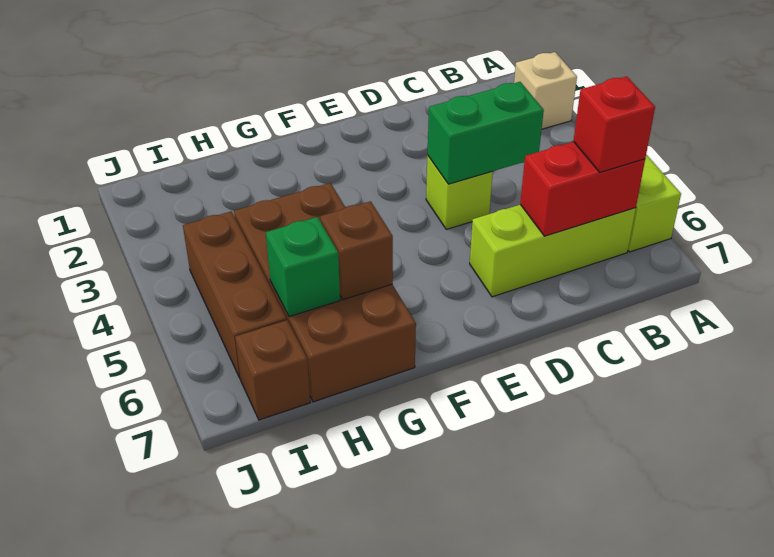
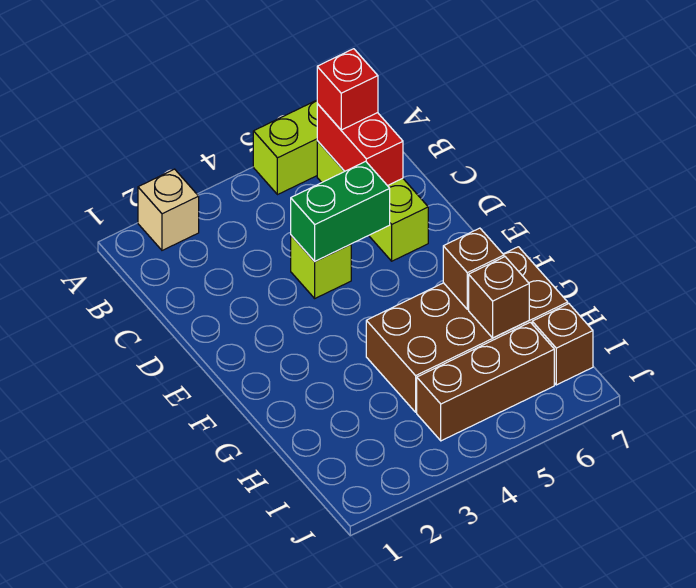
green brick C4:D4 level 2 -> green brick D4:D5 level 2
green brick H6 level 2 -> brown brick H6 level 2

